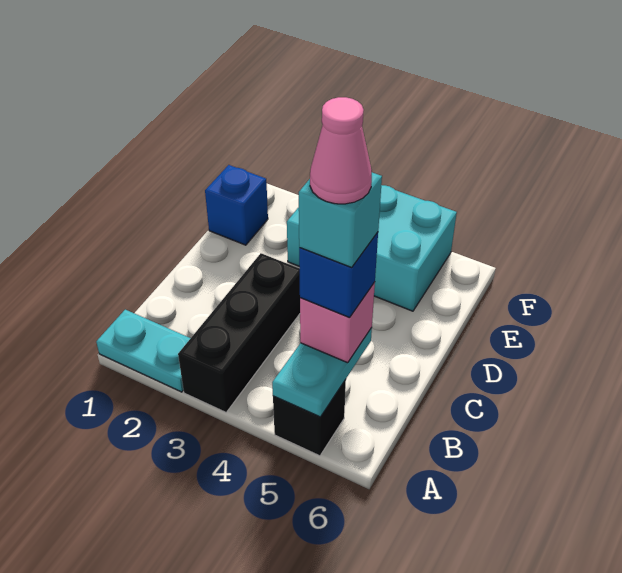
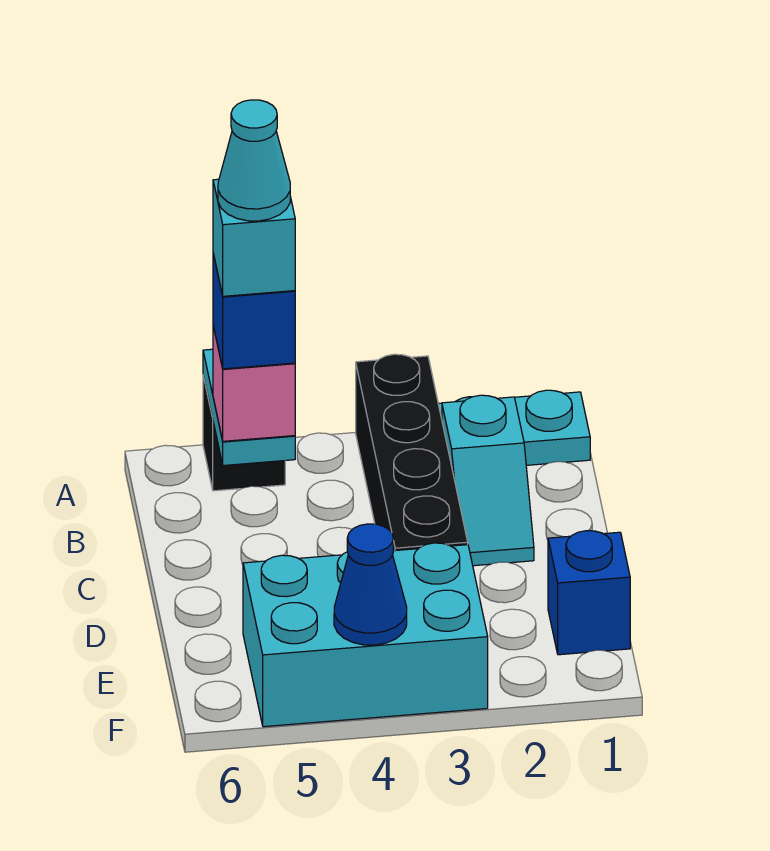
black brick A3:C3 level 1 -> black brick A3:D3 level 1
none -> cyan slope B2:C2 level 1 top B
pink cone B5 level 6 -> cyan cone B5 level 6
none -> blue cone F4 level 2

